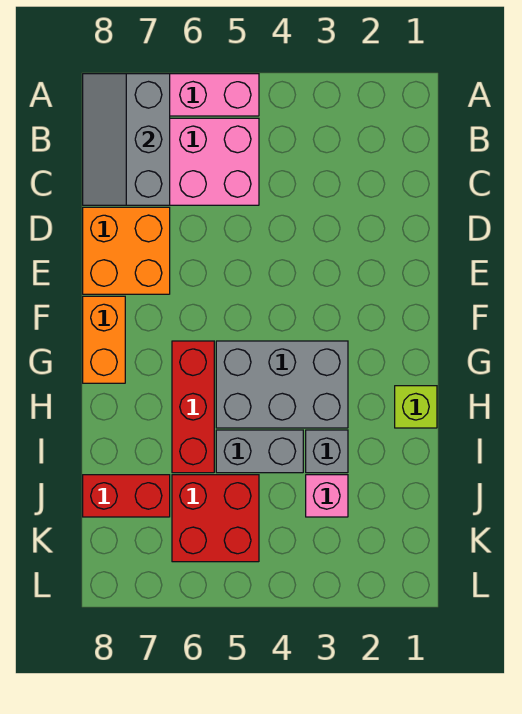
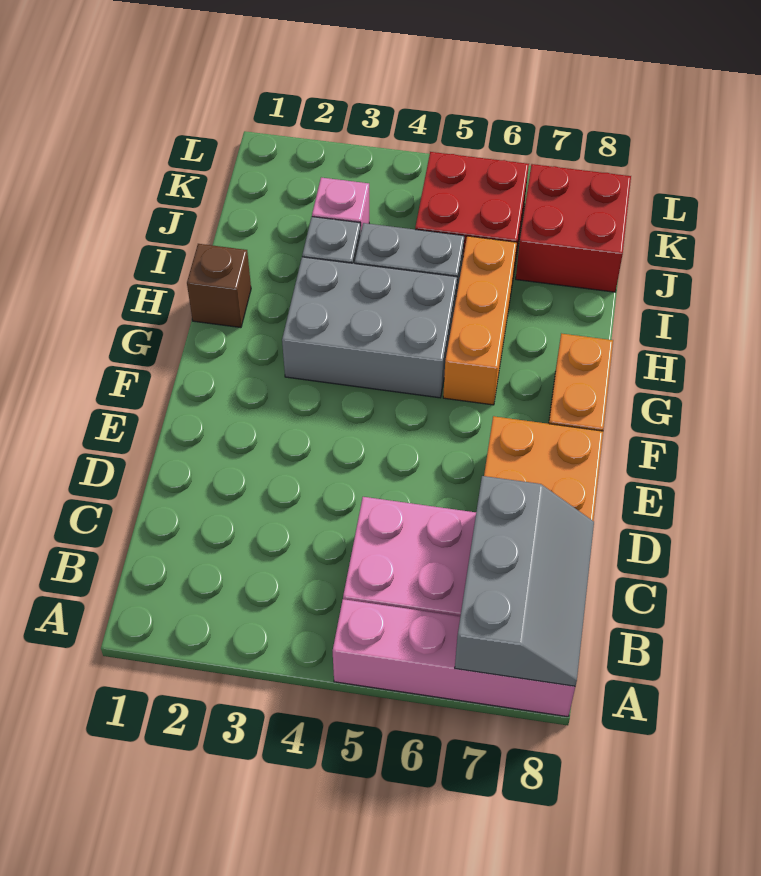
red brick G6:I6 level 1 -> orange brick G6:I6 level 1
lime brick H1 level 1 -> brown brick H1 level 1
red brick J7:J8 level 1 -> red brick J7:K8 level 1

